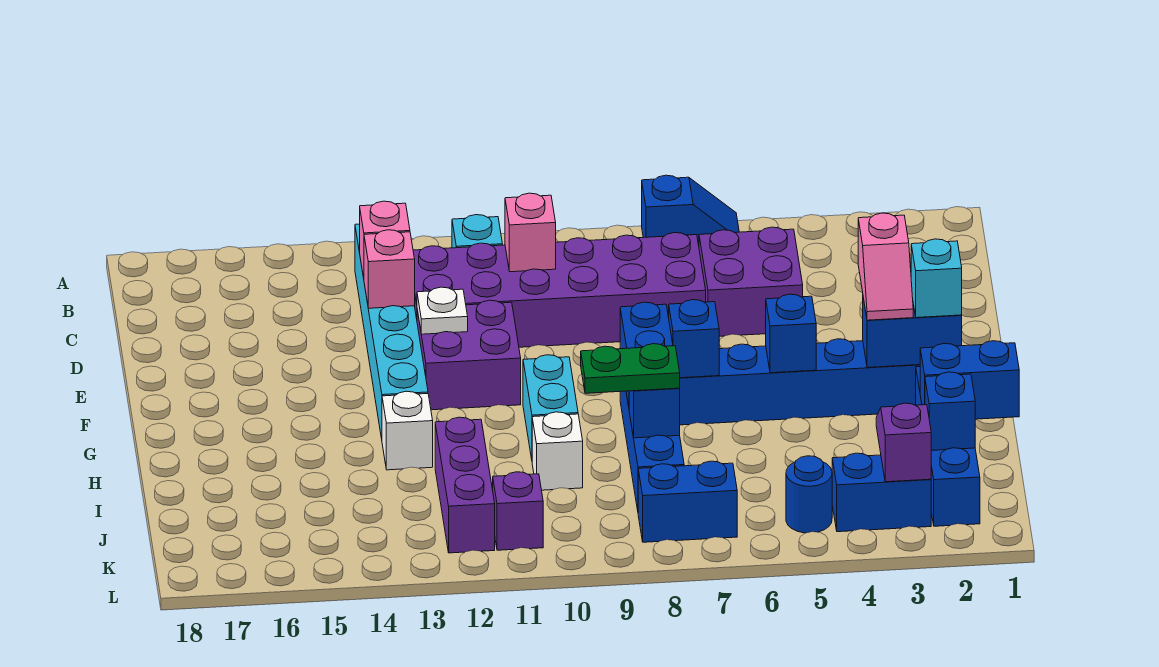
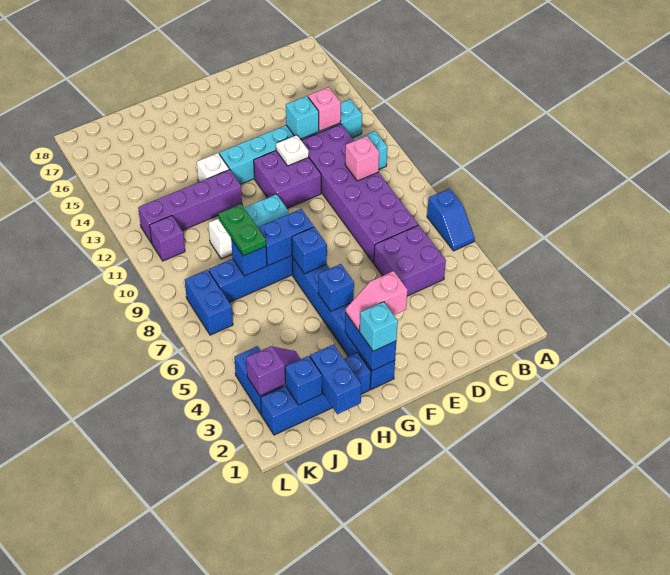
pink brick D13 level 2 -> cyan brick D13 level 2
purple brick I12:K12 level 1 -> purple brick H12:K12 level 1
blue round brick K5 level 1 -> none

